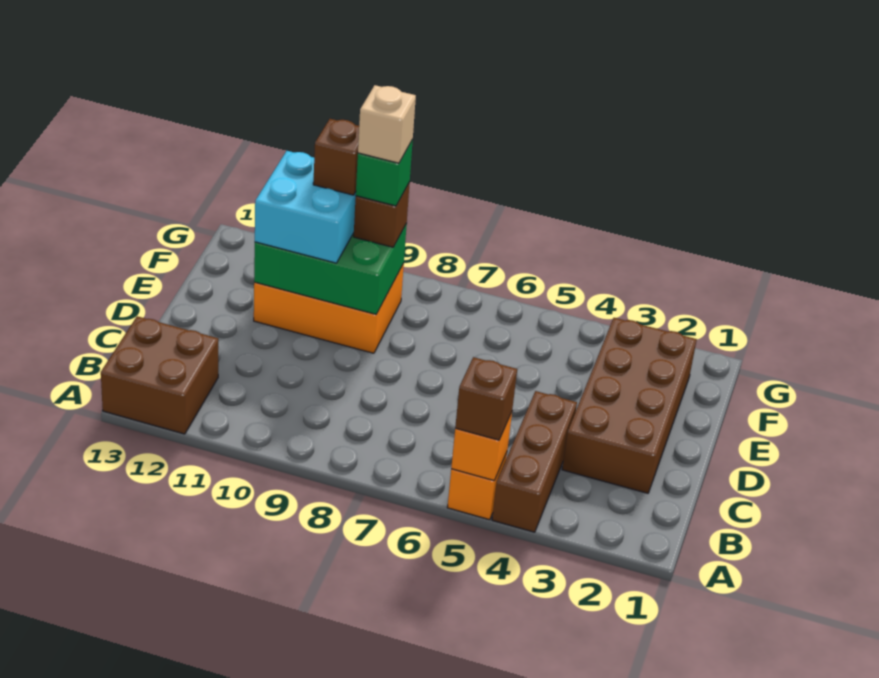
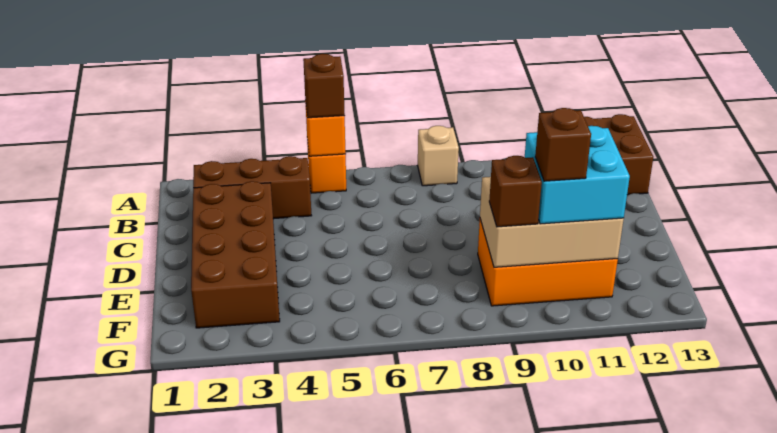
brown brick A4:C4 level 1 -> brown brick B2:B4 level 1
green brick E9:F11 level 2 -> tan brick E9:F11 level 2
green brick F9 level 4 -> none
tan brick F9 level 5 -> tan brick A8 level 1

